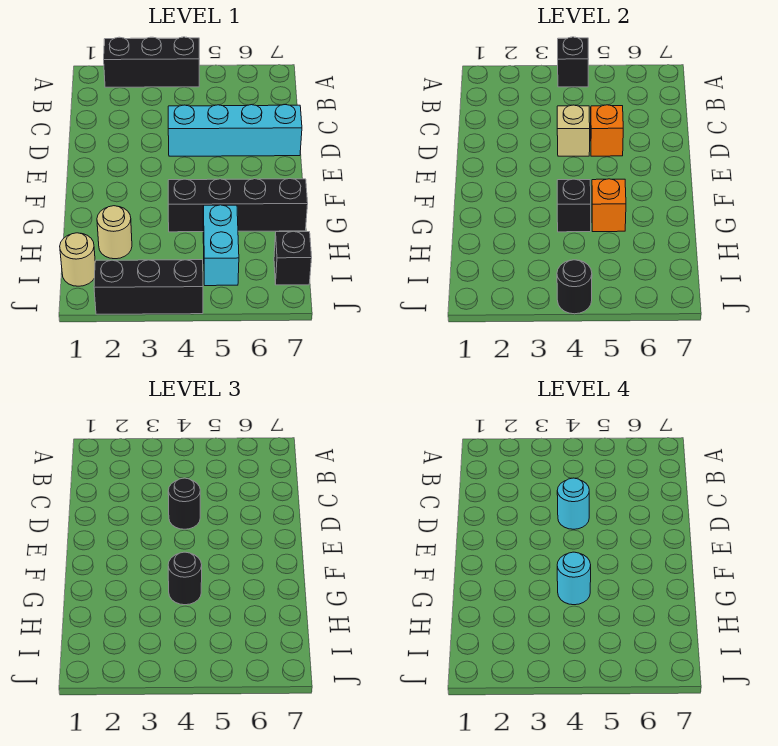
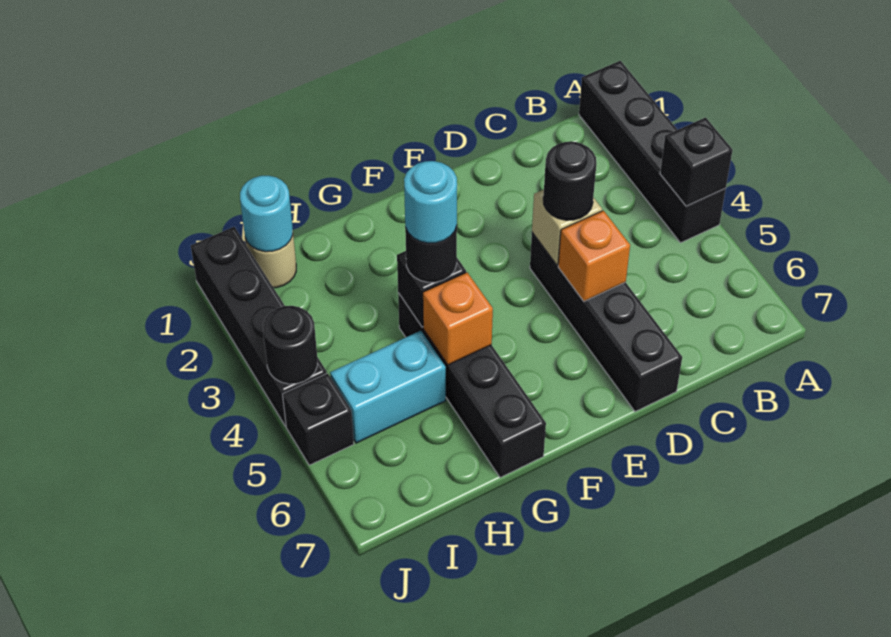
black brick A2:A4 level 1 -> black brick A1:A4 level 1
cyan brick D4:D7 level 1 -> black brick D4:D7 level 1
cyan round brick D4 level 4 -> cyan round brick I1 level 2
tan round brick H2 level 1 -> none
black brick I7 level 1 -> black brick J5 level 1
black brick J2:J4 level 1 -> black brick J1:J4 level 1

